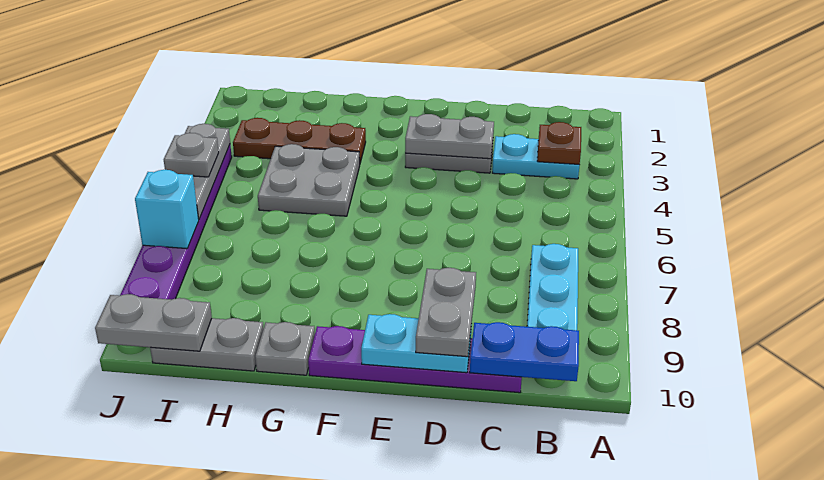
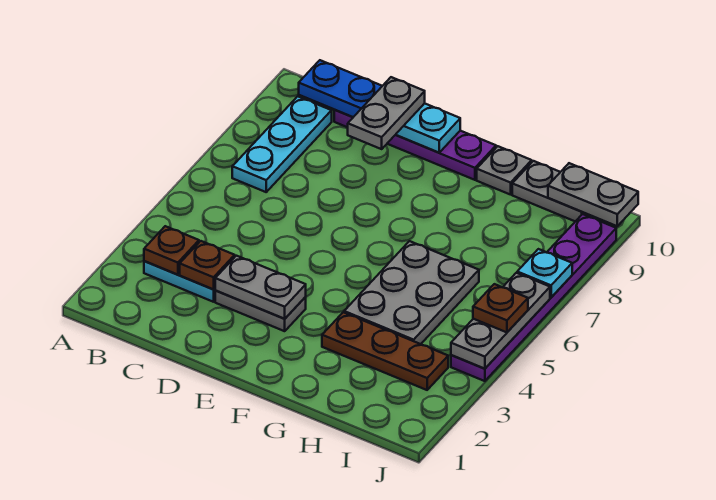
none -> brown plate C3 level 2
grey plate G4:H5 level 1 -> grey plate G4:H6 level 1
grey plate J5 level 3 -> brown plate J5 level 3
cyan brick J7 level 2 -> cyan plate J7 level 2

